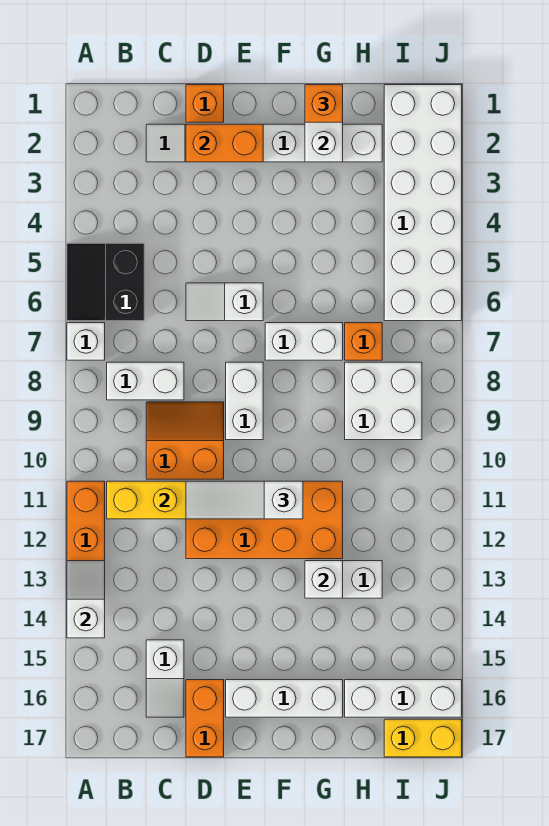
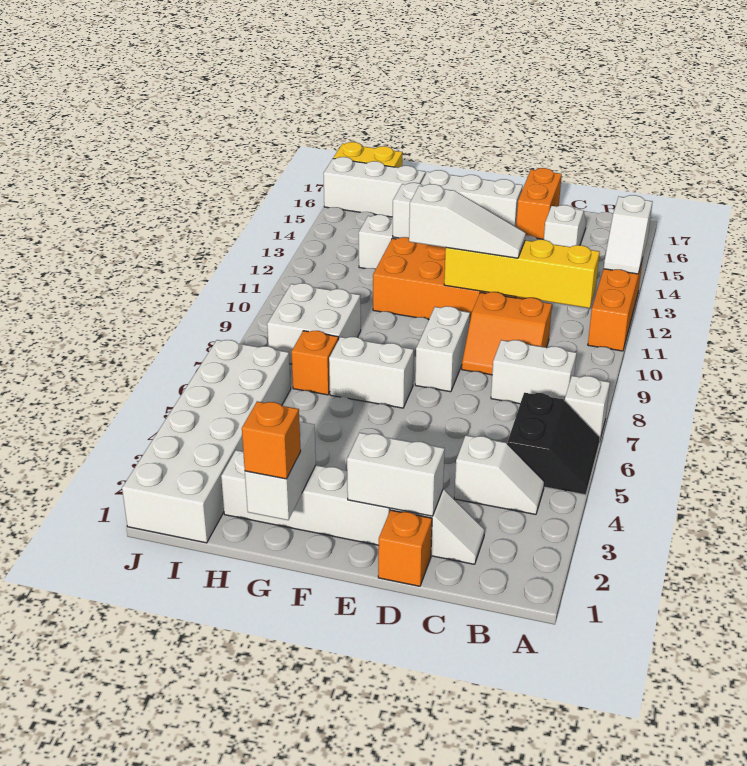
orange brick D2:E2 level 2 -> white brick D2:E2 level 2
white slope D6:E6 level 1 top E -> white slope B4:C4 level 1 top C

